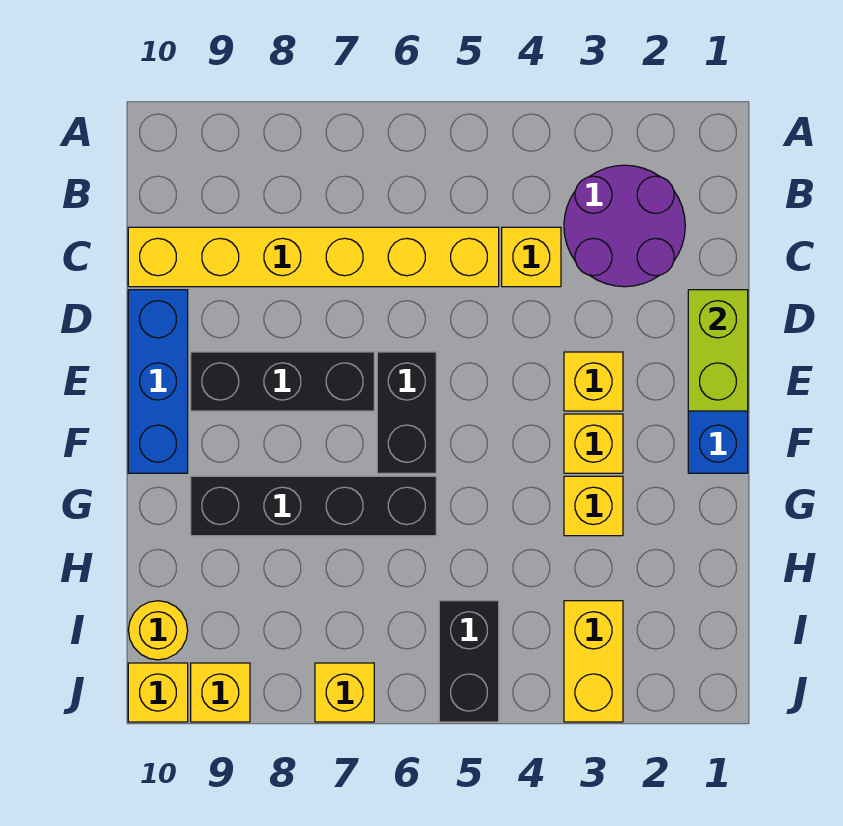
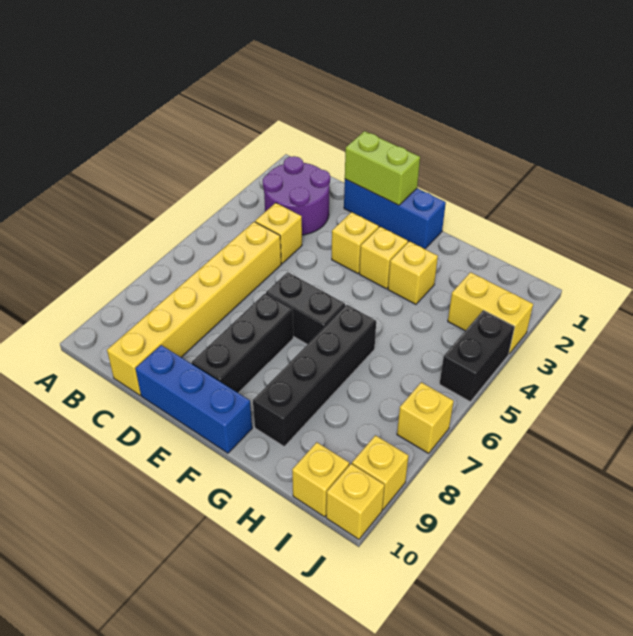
black brick I5:J5 level 1 -> black brick J4:J5 level 1
yellow round brick I10 level 1 -> yellow brick I10 level 1

